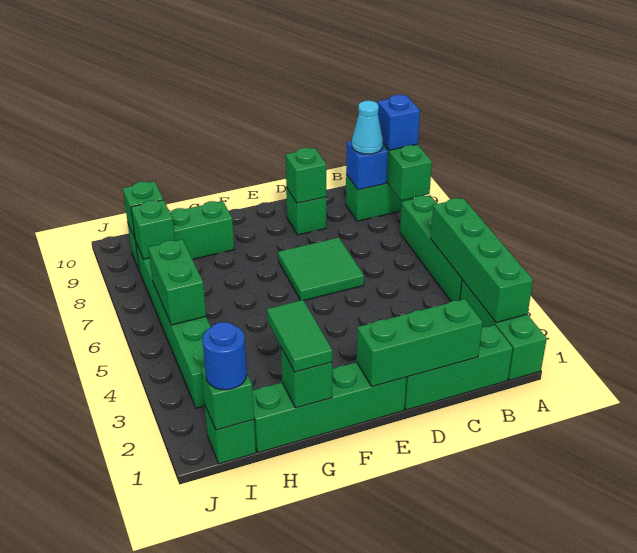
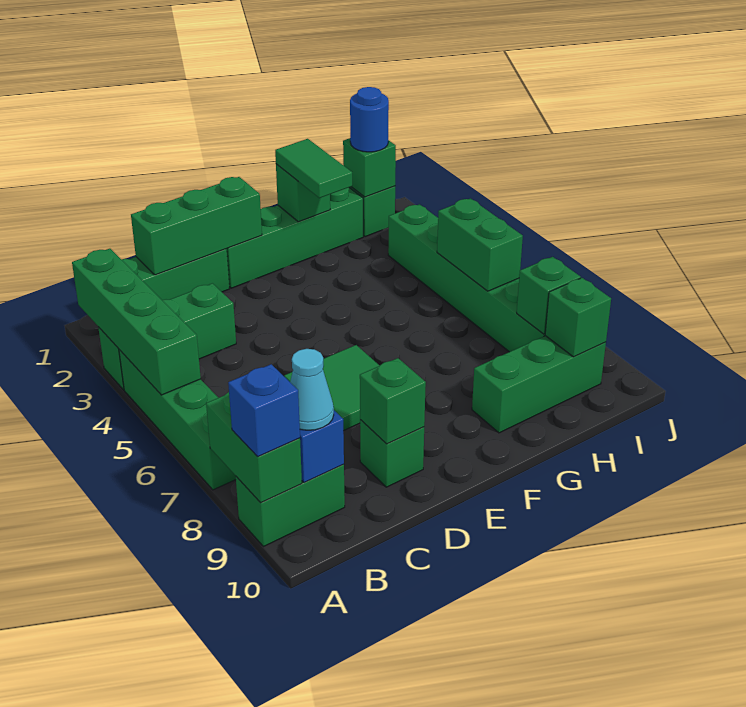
green brick A1:A3 level 1 -> green brick A3:C3 level 1

